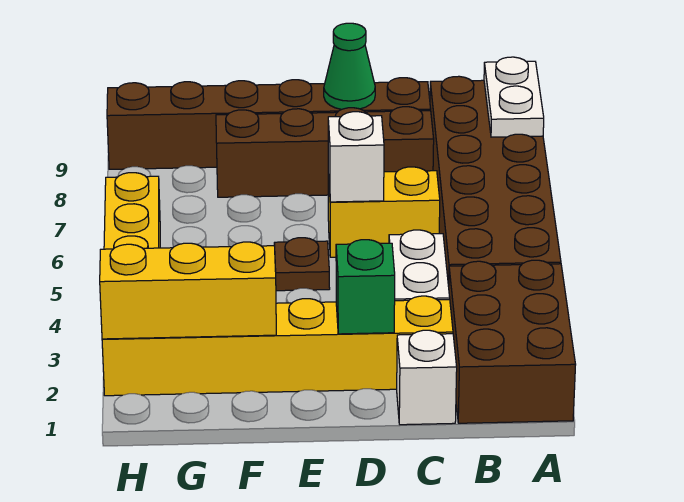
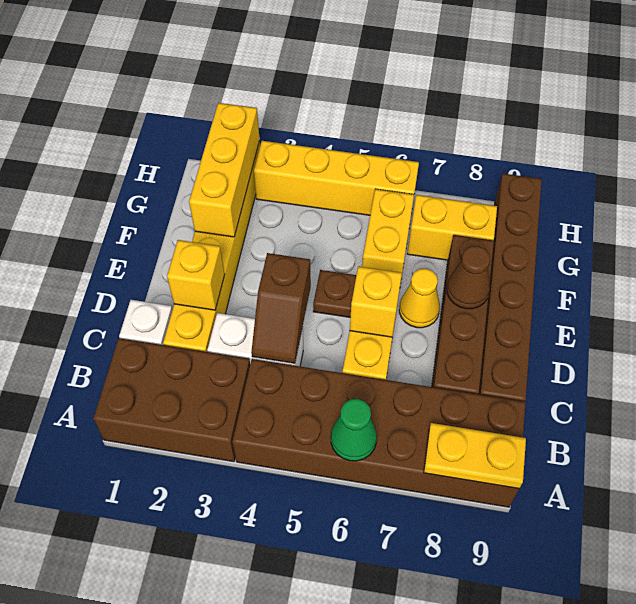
white plate A8:A9 level 2 -> yellow plate A8:A9 level 2
none -> brown slope C4:D4 level 2 top D
green brick D2 level 2 -> yellow brick D2 level 2
white brick D6 level 2 -> yellow brick D6 level 2
green cone D9 level 2 -> green cone A6 level 2
none -> yellow cone E7 level 1
none -> brown cone E8 level 2
none -> yellow brick F6:G6 level 1
none -> yellow brick G7:G8 level 1

